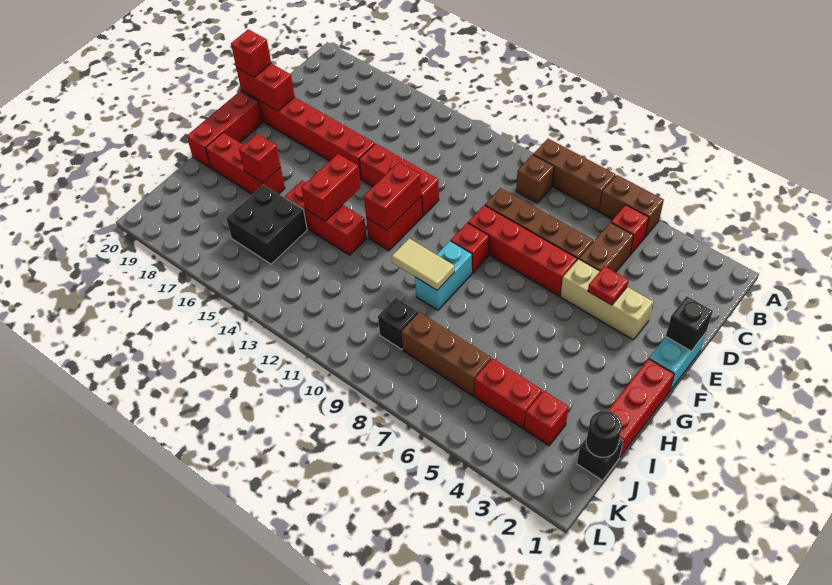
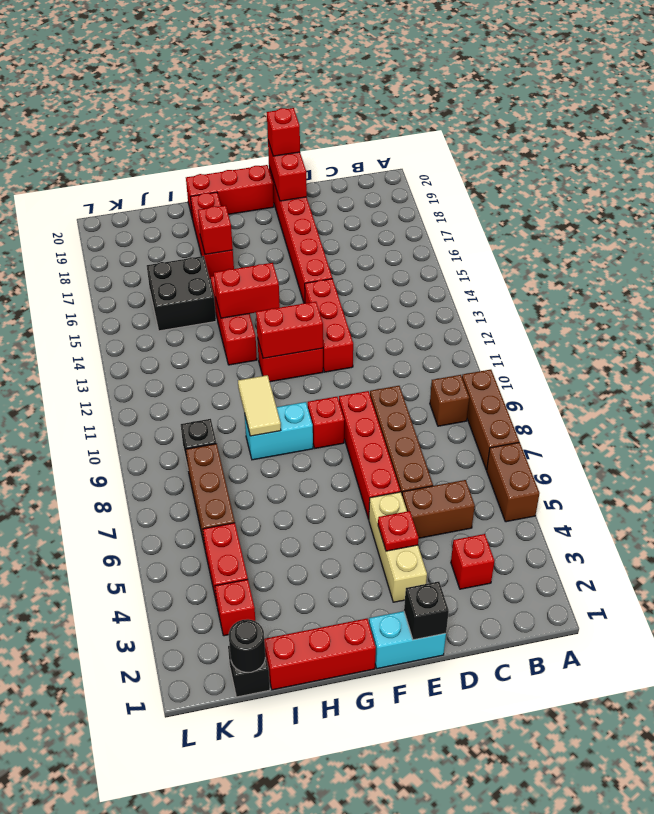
red brick B5 level 1 -> red brick C3 level 1

